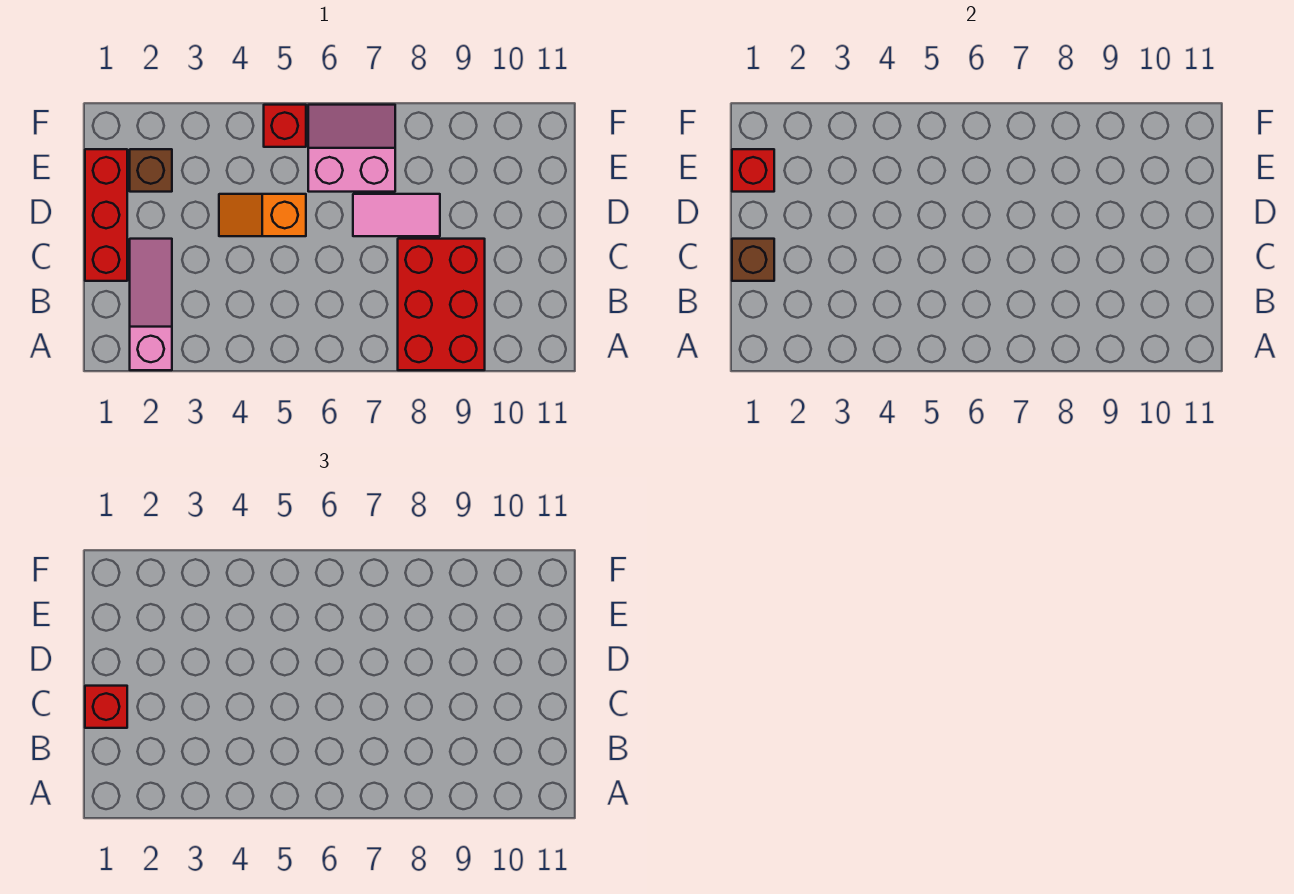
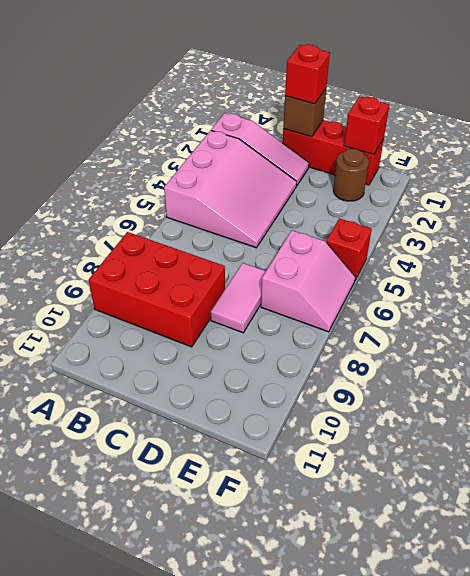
none -> pink slope A3:C5 level 1 top A
orange slope D4:D5 level 1 top 5 -> none
brown brick E2 level 1 -> brown round brick E2 level 1

